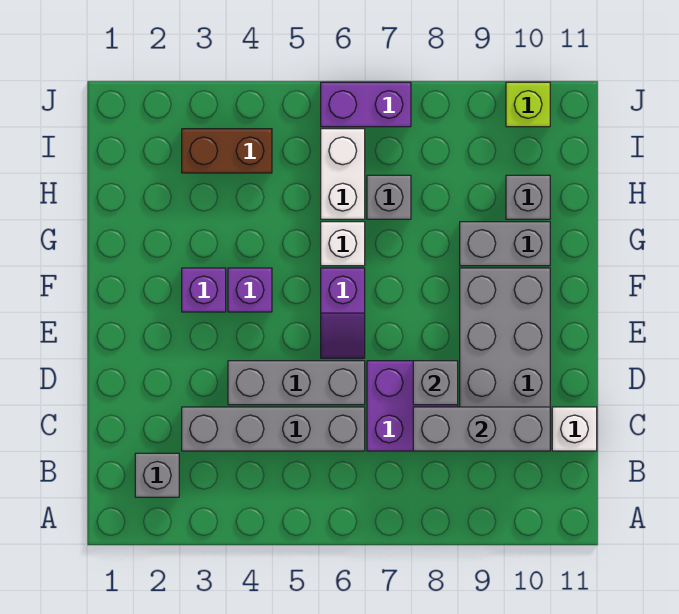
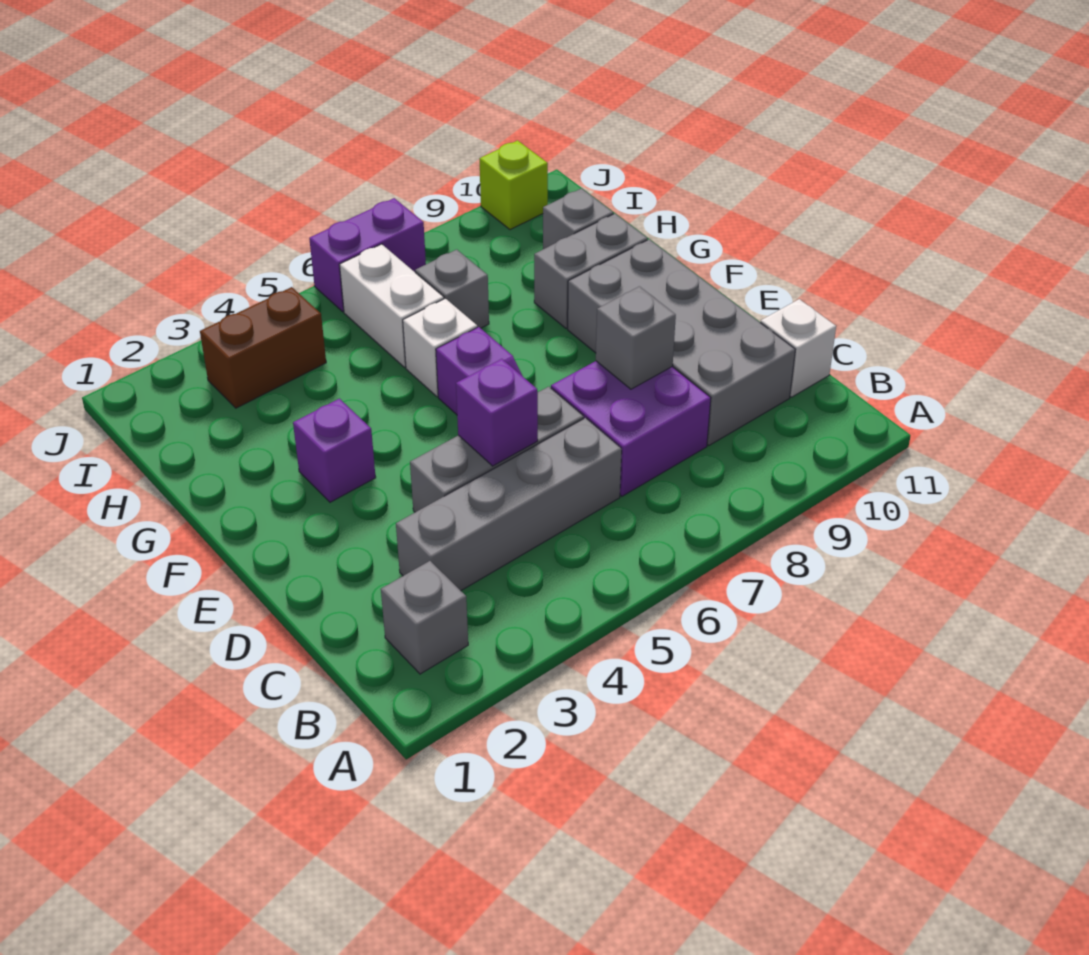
grey brick C8:C10 level 2 -> none
purple brick F4 level 1 -> purple brick D5 level 2

